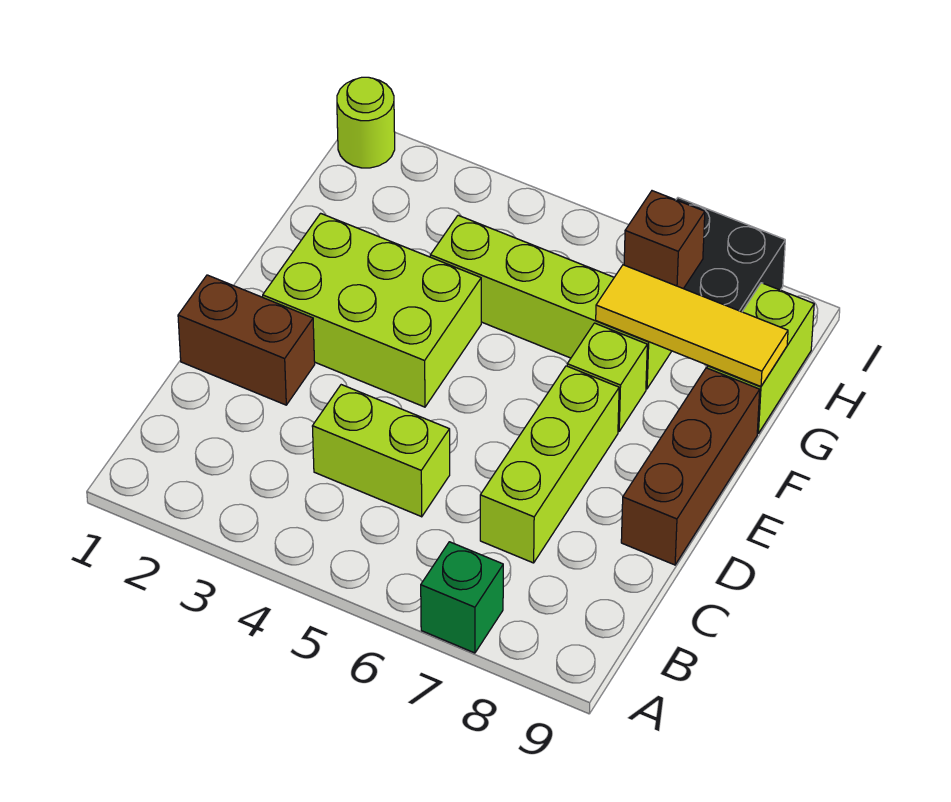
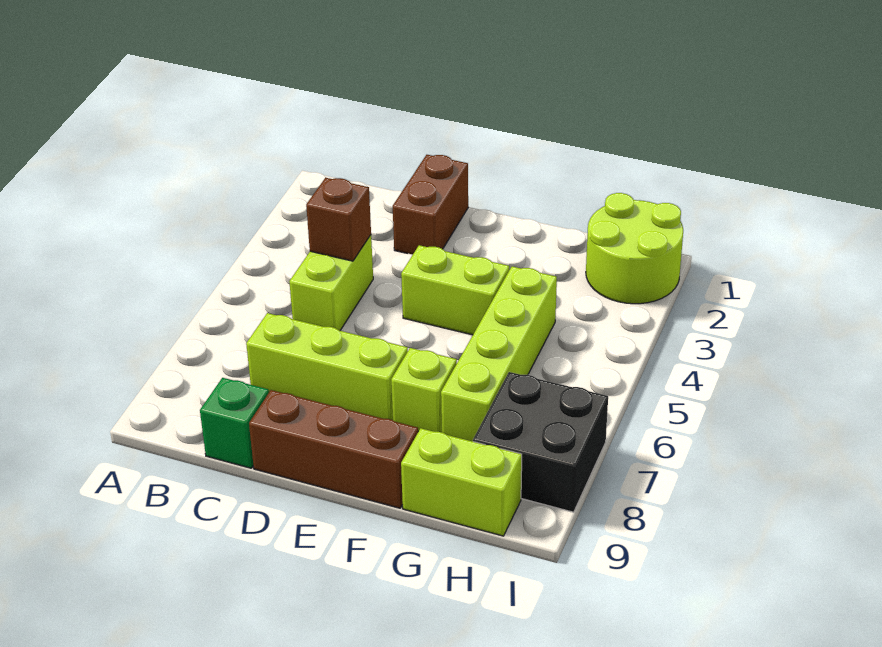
green brick A7 level 1 -> green brick C9 level 1
lime brick E2:F4 level 1 -> lime brick E4:F4 level 1
yellow tile G7:G9 level 2 -> none
brown brick H7 level 2 -> brown brick C4 level 2
lime round brick I1 level 1 -> lime round brick H1:I2 level 1

